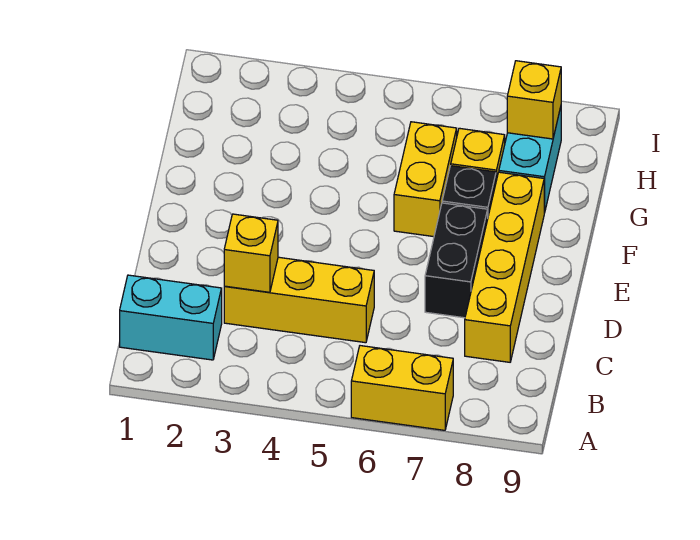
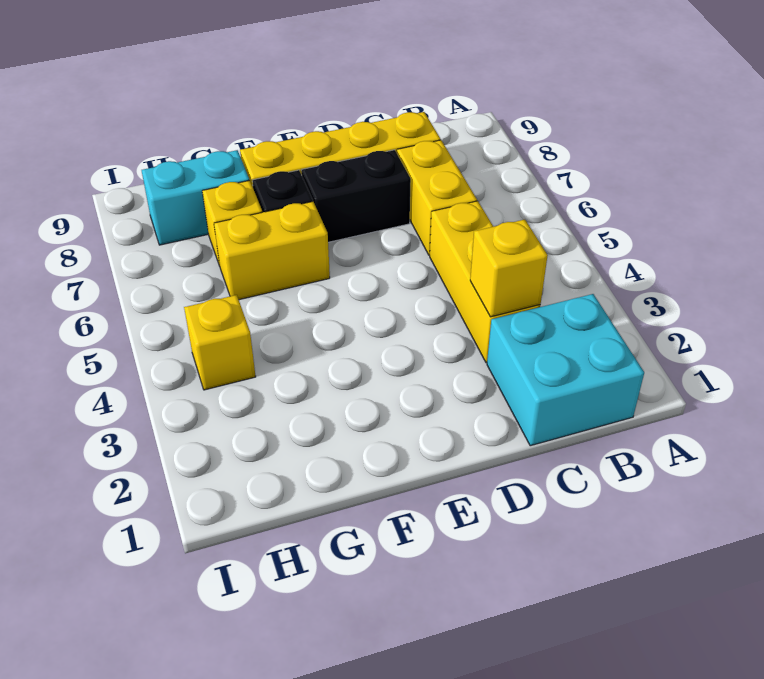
yellow brick A6:A7 level 1 -> yellow brick C6:C7 level 1
cyan brick B1:B2 level 1 -> cyan brick B1:C2 level 1
yellow brick H8 level 2 -> yellow brick H4 level 1

